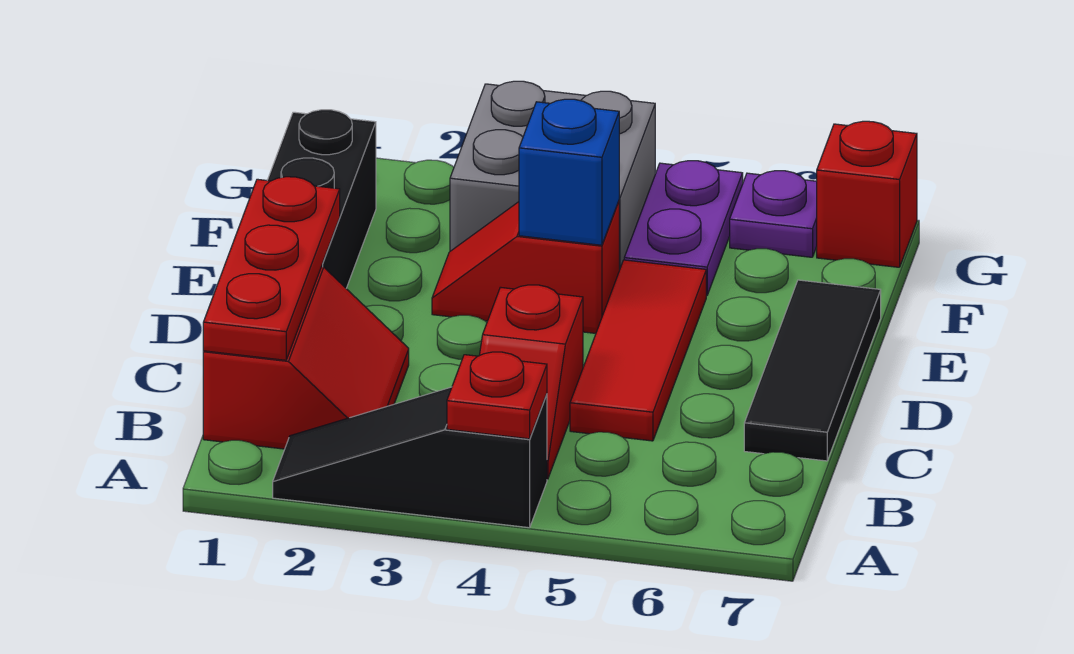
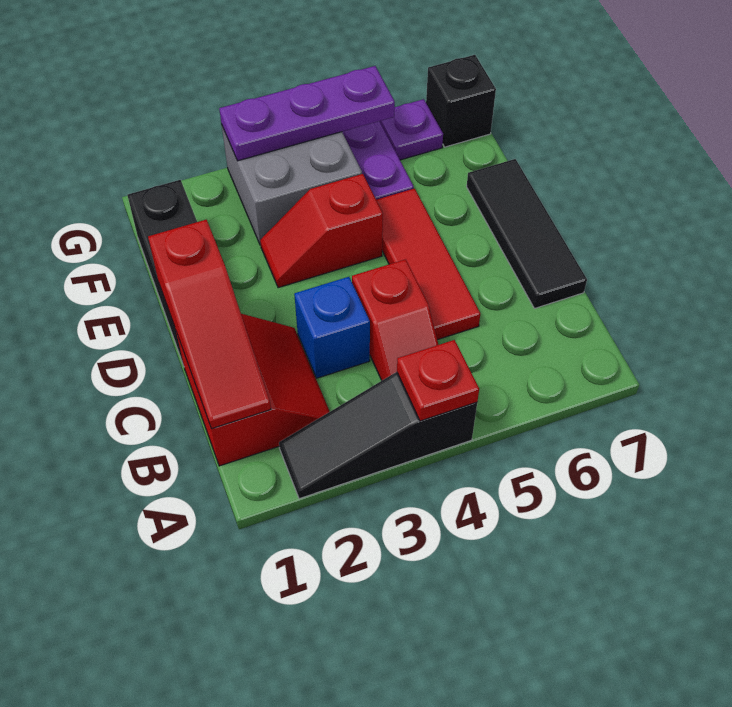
red plate B1:D1 level 2 -> red slope B1:D1 level 2 top D
blue brick E4 level 2 -> blue brick C3 level 1
none -> purple plate G3:G5 level 2
red brick G7 level 1 -> black brick G7 level 1

